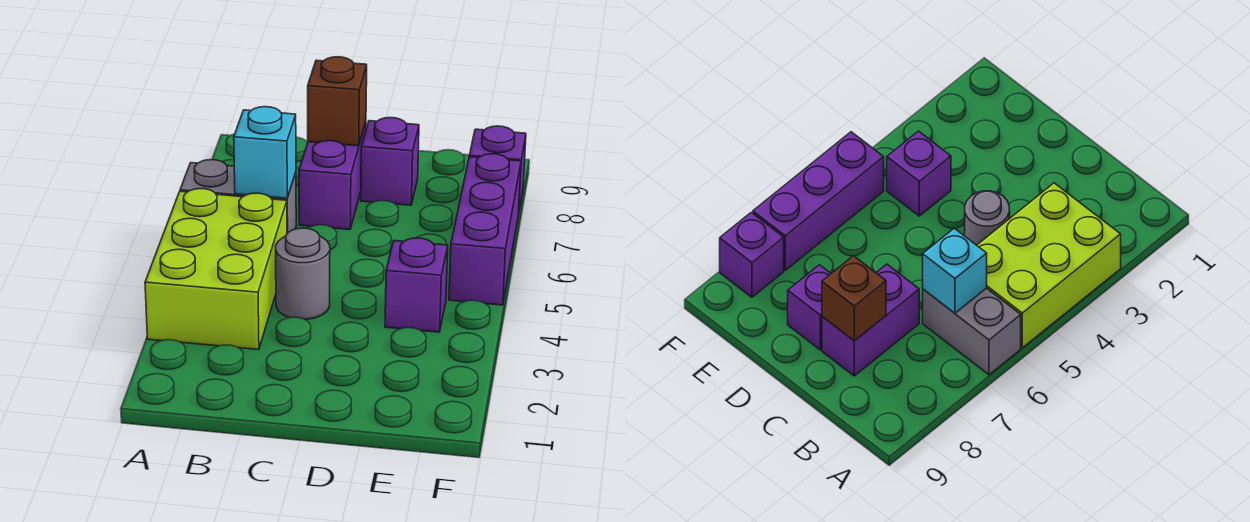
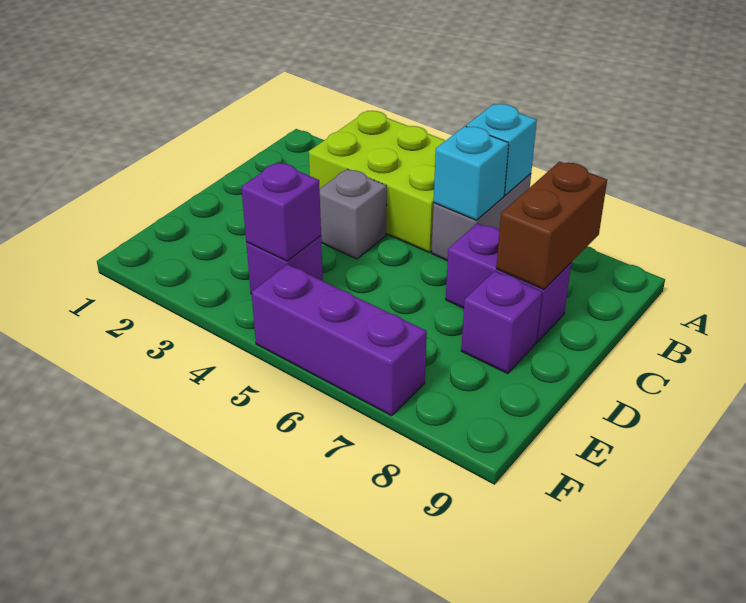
none -> cyan brick A6 level 2
grey round brick C4 level 1 -> grey brick C4 level 1
brown brick C8 level 2 -> brown brick B8:C8 level 2
purple brick F8 level 1 -> purple brick E4 level 2

